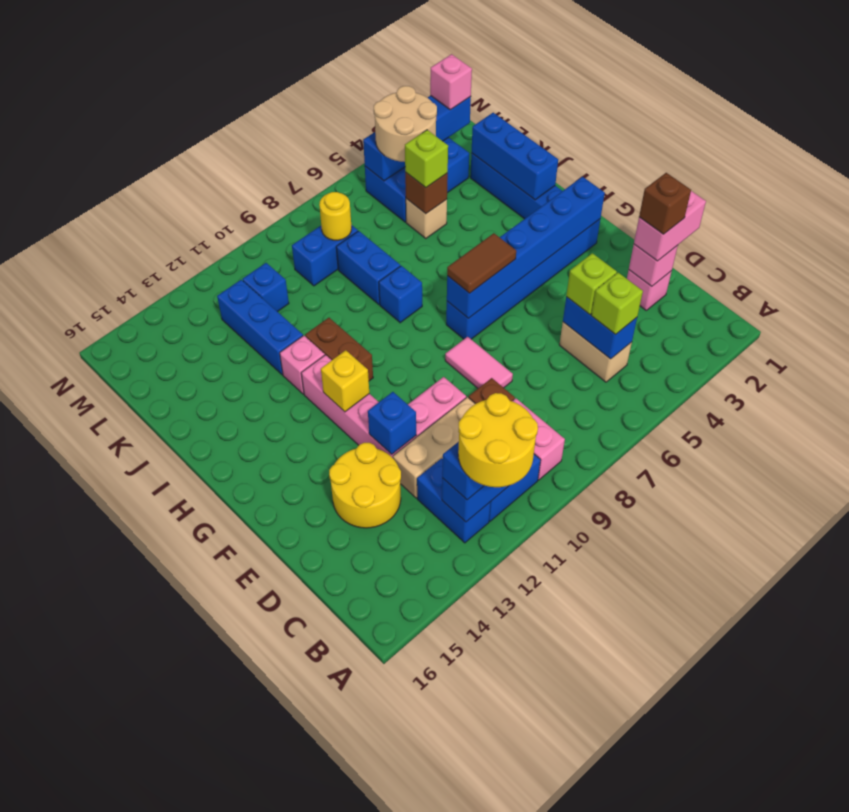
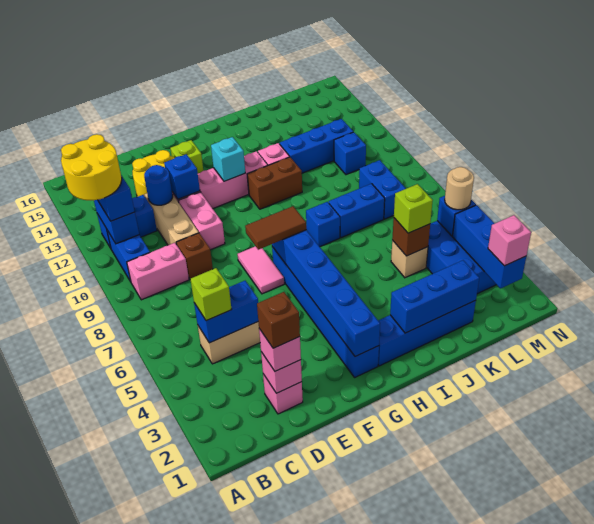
pink brick D1:D2 level 3 -> pink brick D2 level 3
lime brick D5 level 3 -> lime brick F14 level 1
none -> blue round brick D12 level 2
pink tile E8:F8 level 1 -> pink tile F7:F8 level 1
brown tile G6:G7 level 3 -> brown tile F7:G7 level 3
yellow brick G12 level 2 -> cyan brick G12 level 2
tan round brick L4:M5 level 3 -> tan round brick M5 level 3
yellow round brick L8 level 2 -> none

